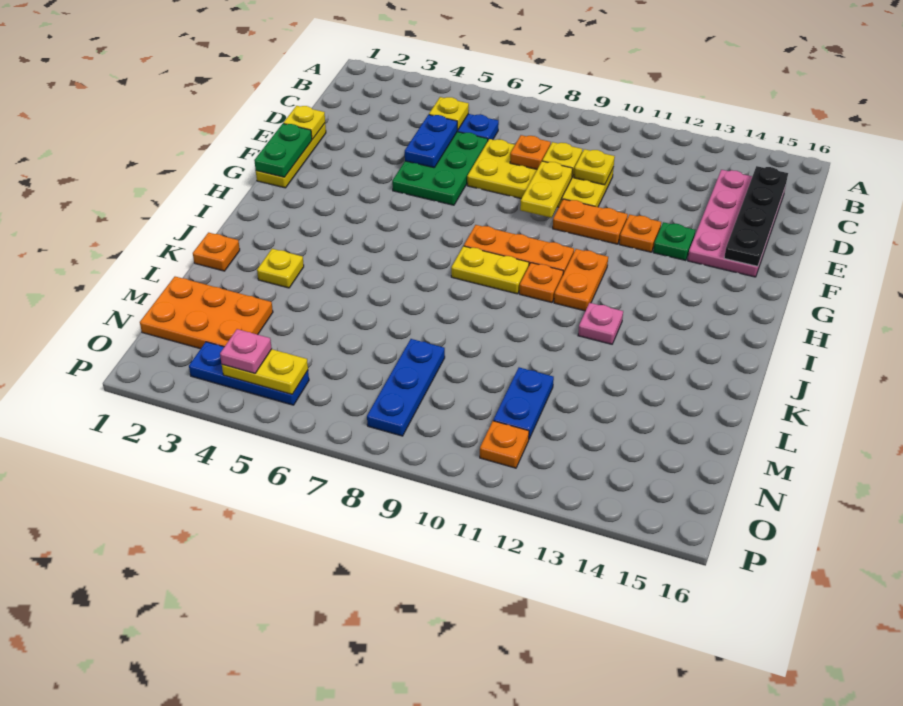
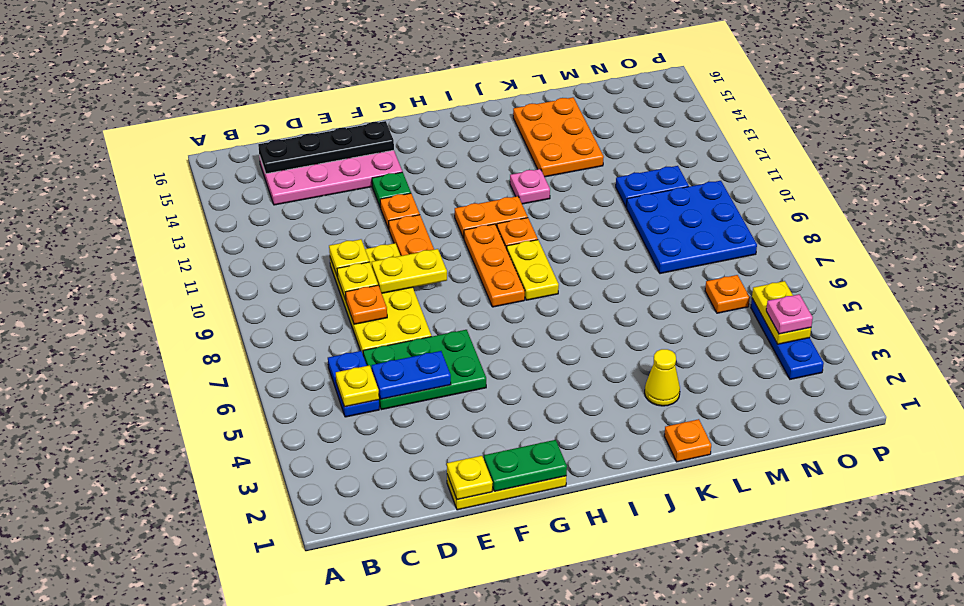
yellow plate K3 level 1 -> yellow cone K3 level 1
orange plate M1:N3 level 1 -> orange plate K13:L15 level 1
blue plate M8:O8 level 1 -> blue plate M8:O10 level 1
orange plate O11 level 1 -> orange plate N6 level 1

